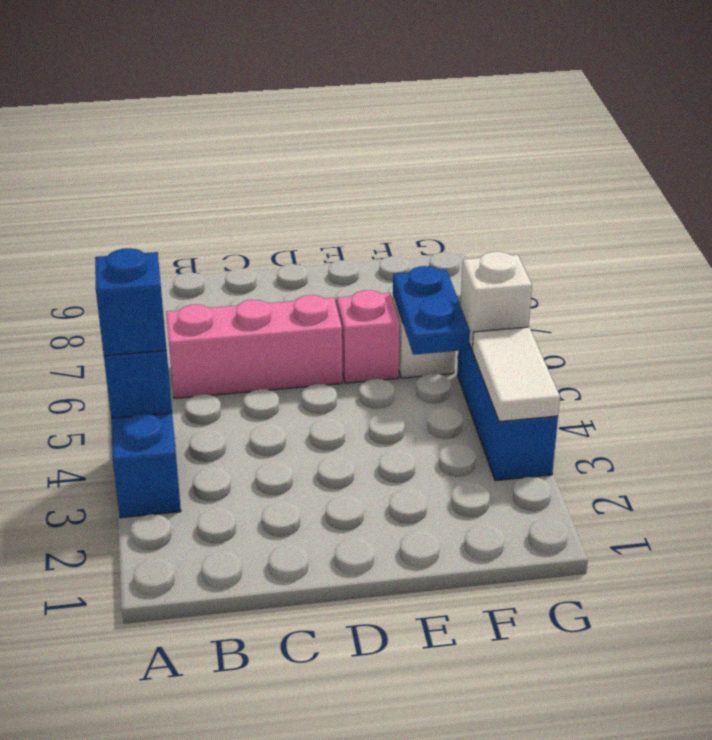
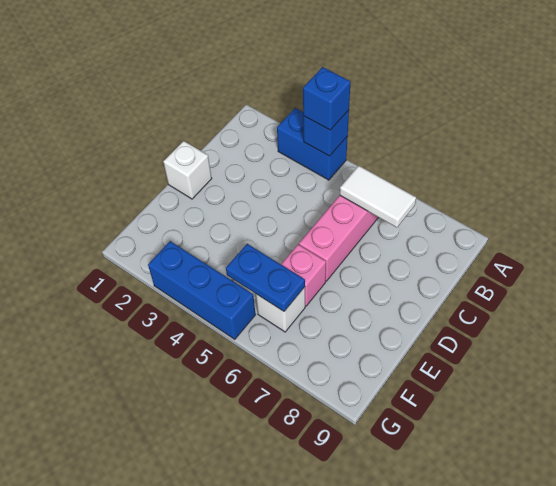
white tile G3:G4 level 2 -> white tile B6:B7 level 2
white brick G5 level 2 -> white brick D1 level 1

